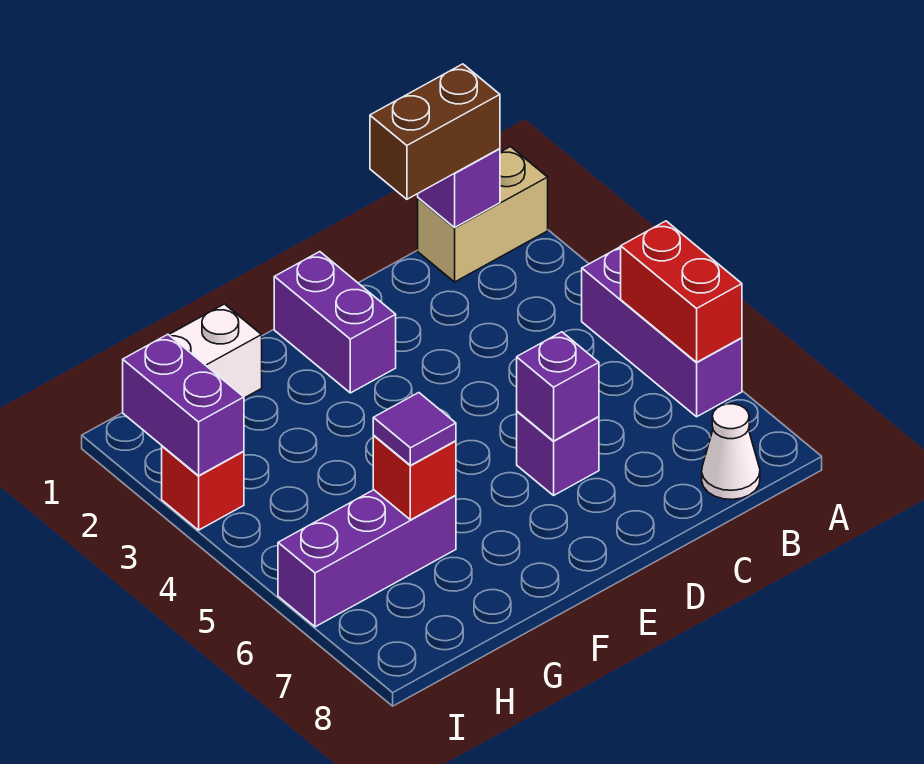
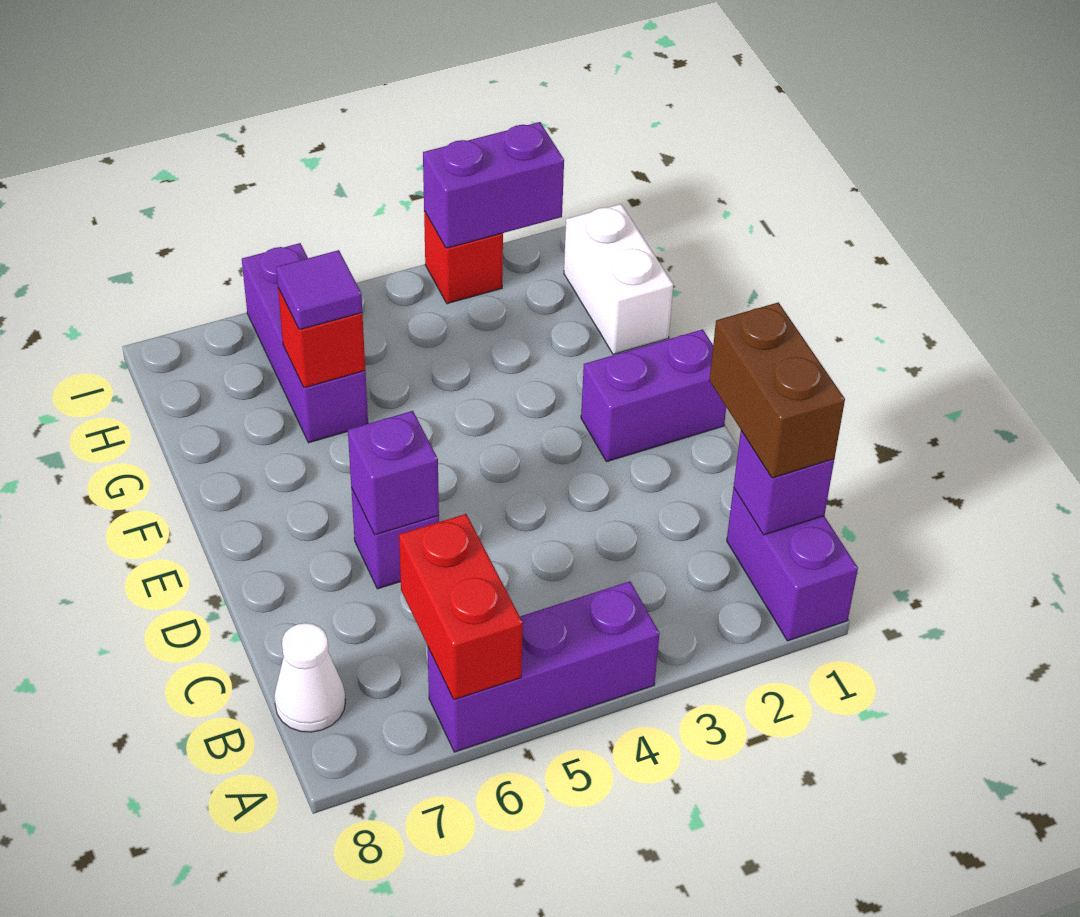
tan brick A1:B1 level 1 -> purple brick A1:B1 level 1
red brick A5:A6 level 2 -> red brick A6:B6 level 2

